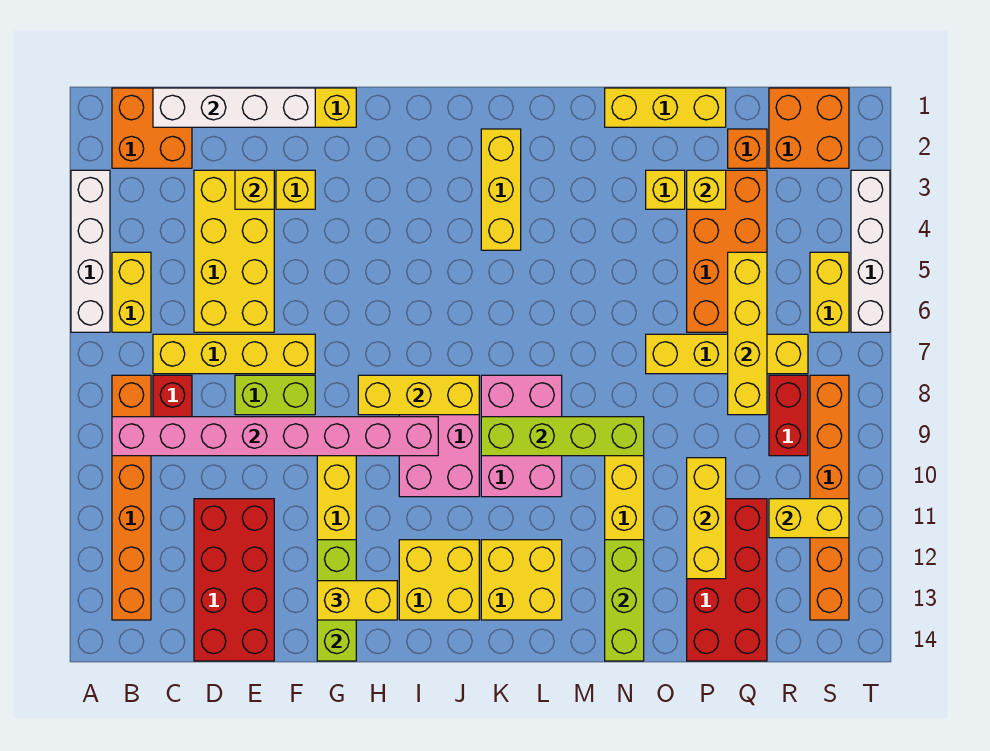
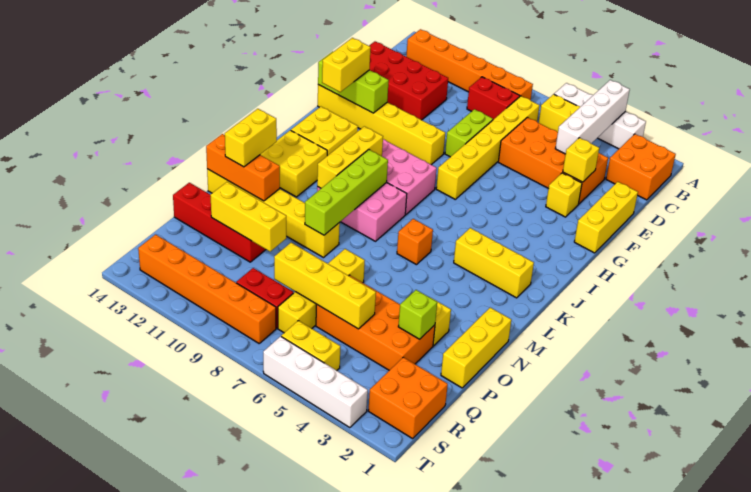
pink brick B9:I9 level 2 -> none
white brick C1:F1 level 2 -> white brick A4:D4 level 2
yellow brick C7:F7 level 1 -> yellow brick C7:H7 level 1
yellow brick D3:E6 level 1 -> orange brick D3:E6 level 1
yellow brick H8:J8 level 2 -> yellow brick J10:L10 level 2
lime brick N12:N14 level 2 -> orange brick N12:N14 level 2
yellow brick P3 level 2 -> lime brick P3 level 2
red brick P11:Q14 level 1 -> red brick P11:P14 level 1
orange brick Q2 level 1 -> orange brick L6 level 1
yellow brick R11:S11 level 2 -> yellow brick M13:N13 level 3

